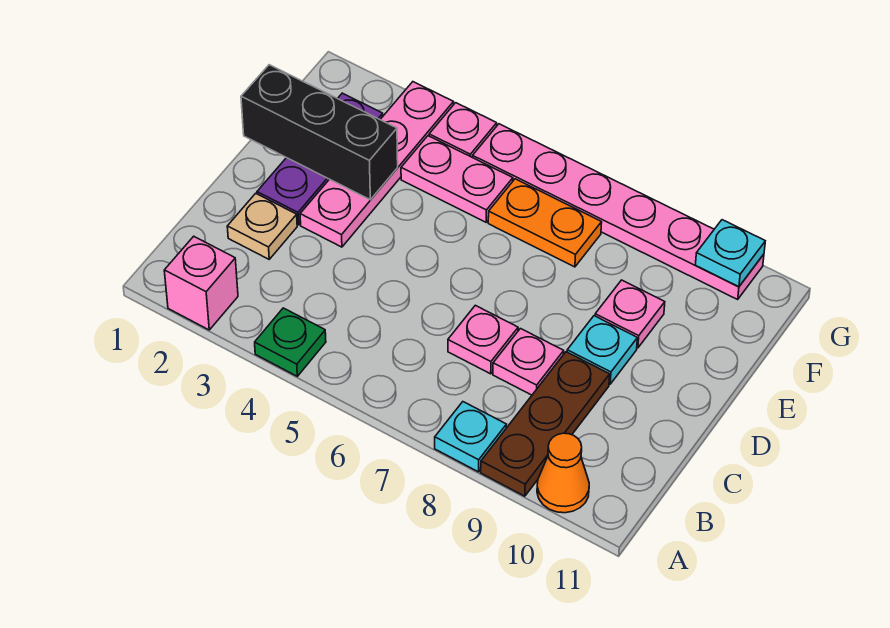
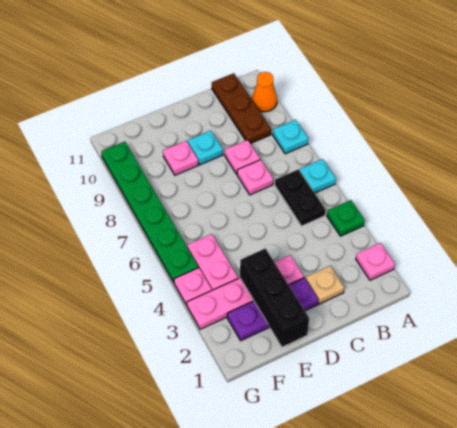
pink brick A2 level 1 -> pink plate A2 level 1
brown plate A9:C9 level 1 -> brown plate B9:B11 level 1
none -> black plate B5:B6 level 1
orange plate F6:F7 level 1 -> none
pink plate G5:G10 level 1 -> green plate G5:G10 level 1
cyan plate G10 level 2 -> cyan plate A6 level 1

